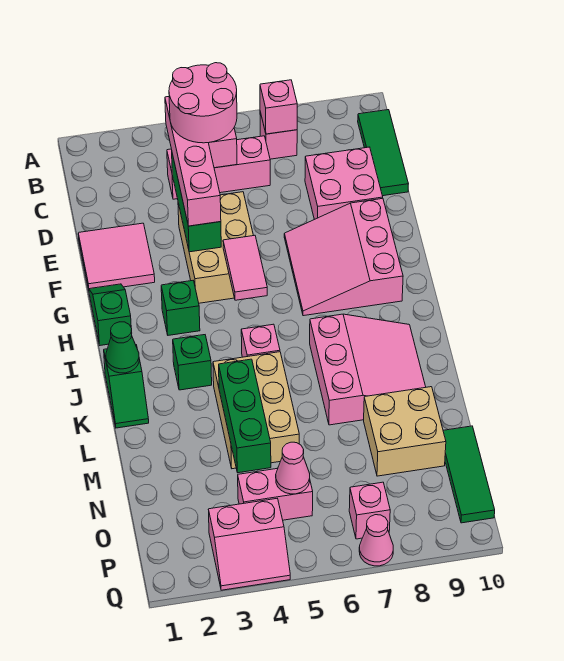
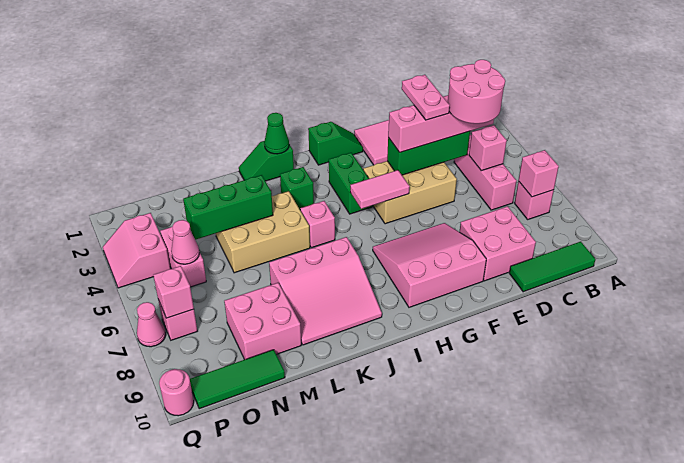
none -> pink plate E3:E4 level 4
green brick H3 level 1 -> green brick H3:H4 level 1
tan brick M8:N9 level 1 -> pink brick M8:N9 level 1
none -> pink brick P7 level 2
none -> pink round brick Q10 level 1

